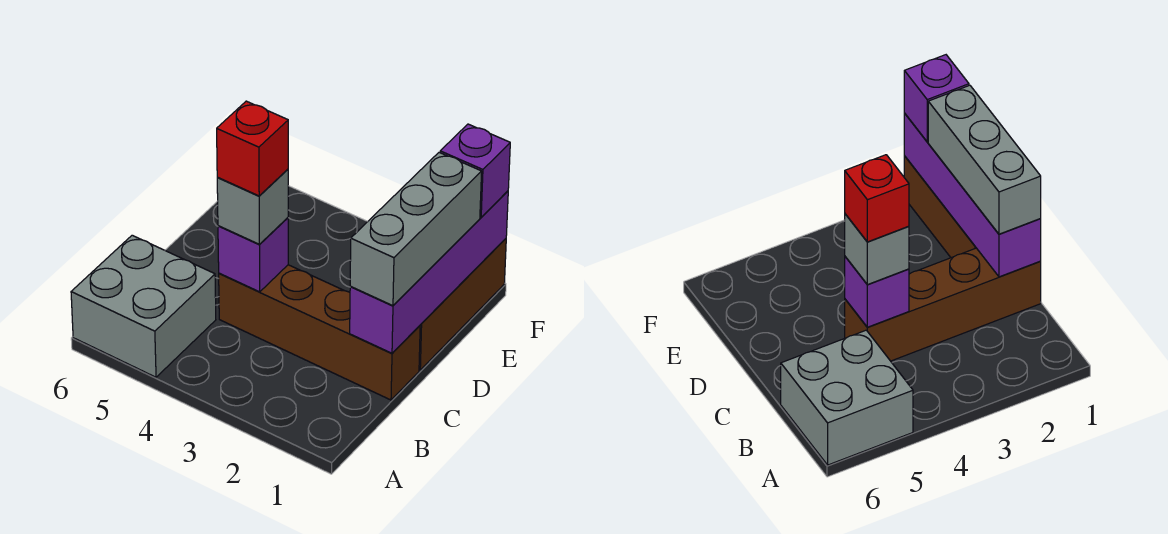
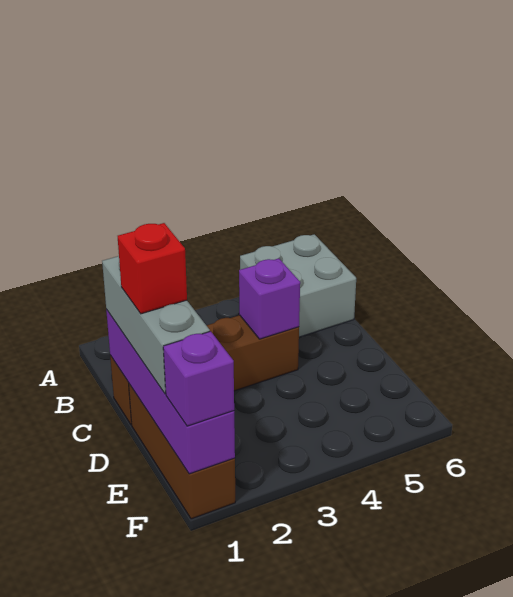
grey brick C4 level 3 -> none
red brick C4 level 4 -> red brick D1 level 4

